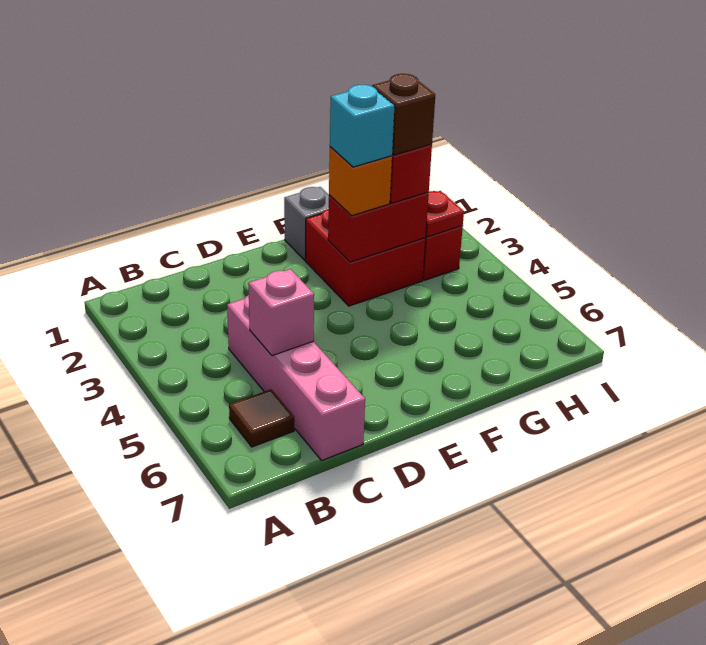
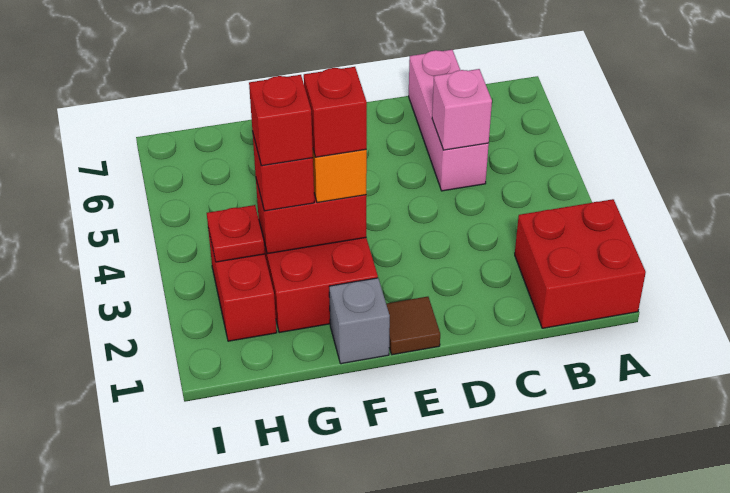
none -> red brick A1:B2 level 1
brown tile B6 level 1 -> brown tile E1 level 1
pink brick C4:C7 level 1 -> pink brick C5:C7 level 1
cyan brick F3 level 4 -> red brick F3 level 4
brown brick G3 level 4 -> red brick G3 level 4

